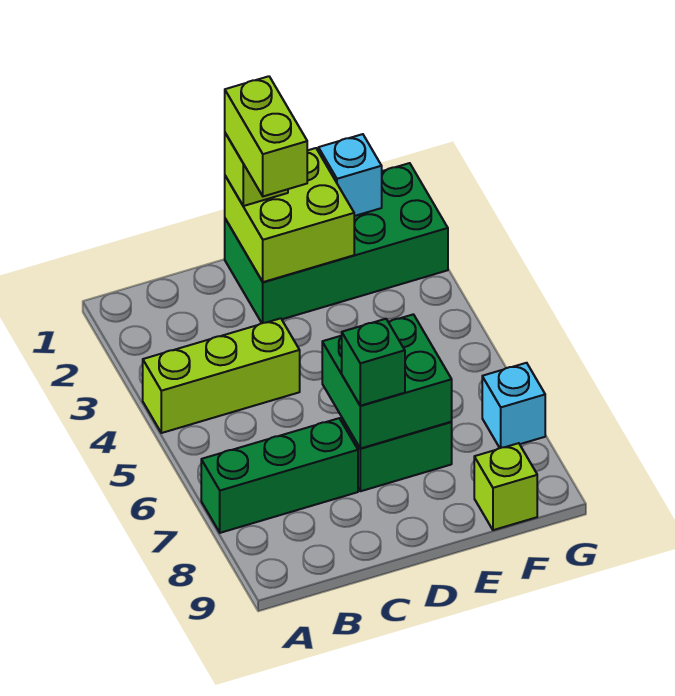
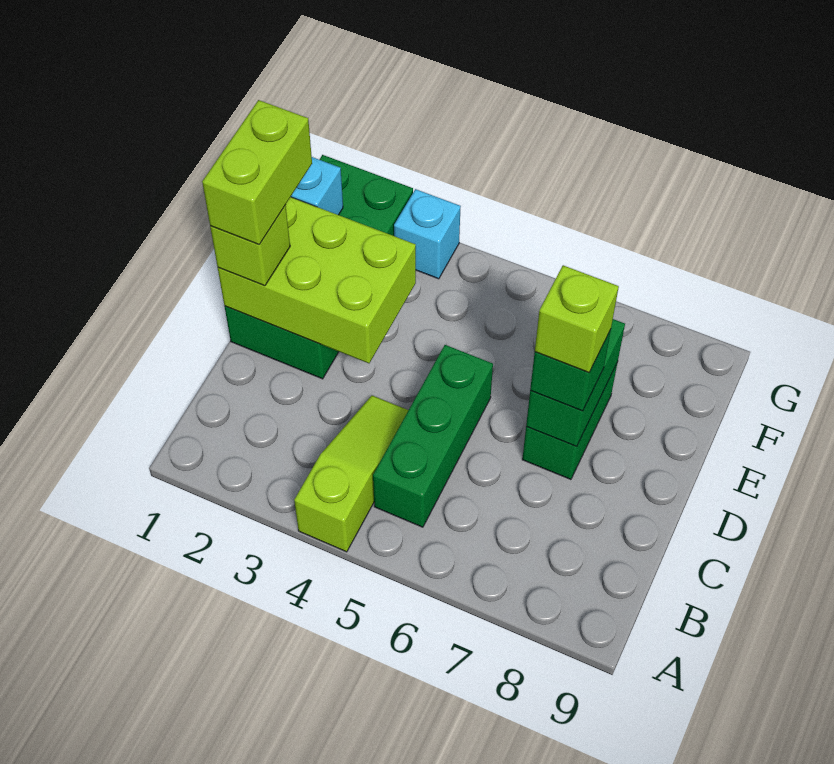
lime brick A4:C4 level 1 -> lime slope A4:C4 level 1 top A
green brick A7:C7 level 1 -> green brick B5:D5 level 1
lime brick D1:E2 level 2 -> lime brick D1:E3 level 2
lime brick D1:D2 level 4 -> lime brick D1:E1 level 4
green brick D6:E7 level 2 -> green brick D7:E7 level 2
lime brick F9 level 1 -> lime brick D7 level 4
cyan brick G7 level 1 -> cyan brick G3 level 1

